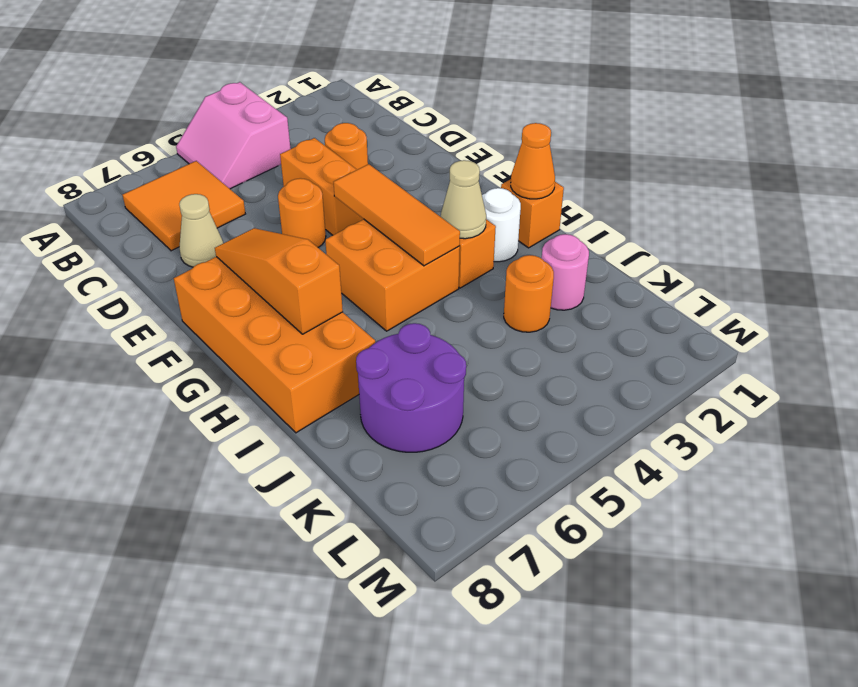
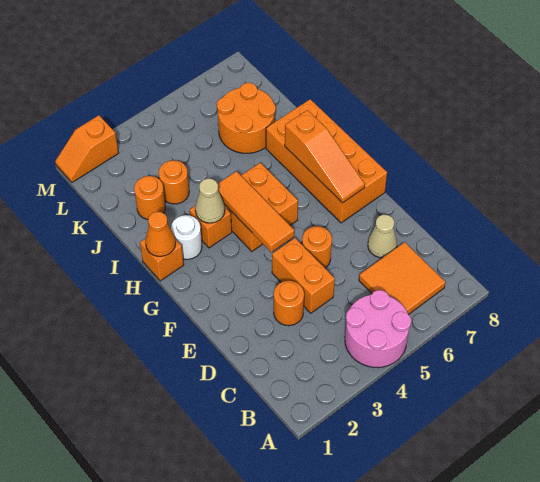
pink slope A4:B5 level 1 top 4 -> pink round brick A4:B5 level 1
pink round brick J2 level 1 -> orange round brick J2 level 1
purple round brick J6:K7 level 1 -> orange round brick J6:K7 level 1
none -> orange slope M1:M2 level 1 top 2

